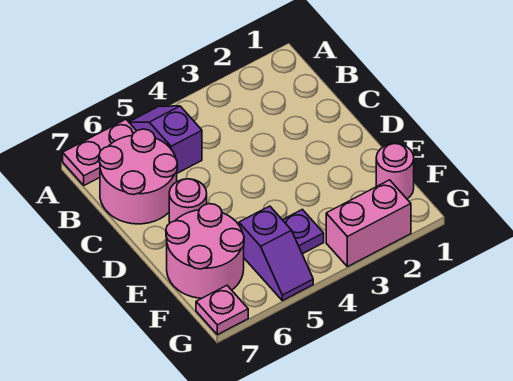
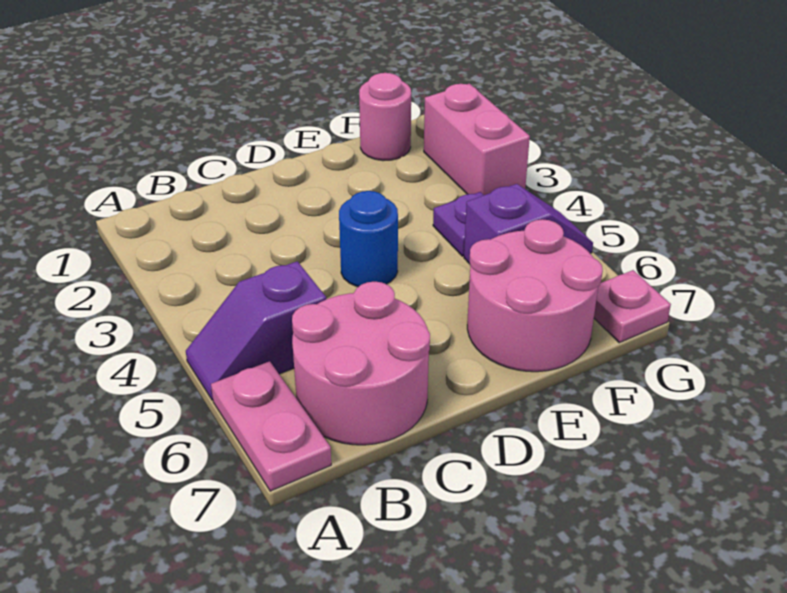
none -> blue round brick D4 level 1
pink round brick D6 level 1 -> none

